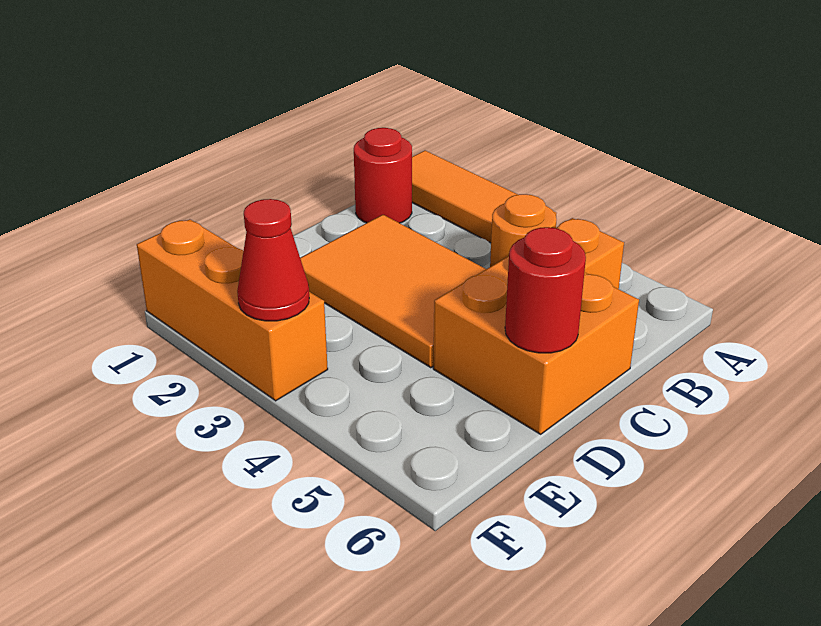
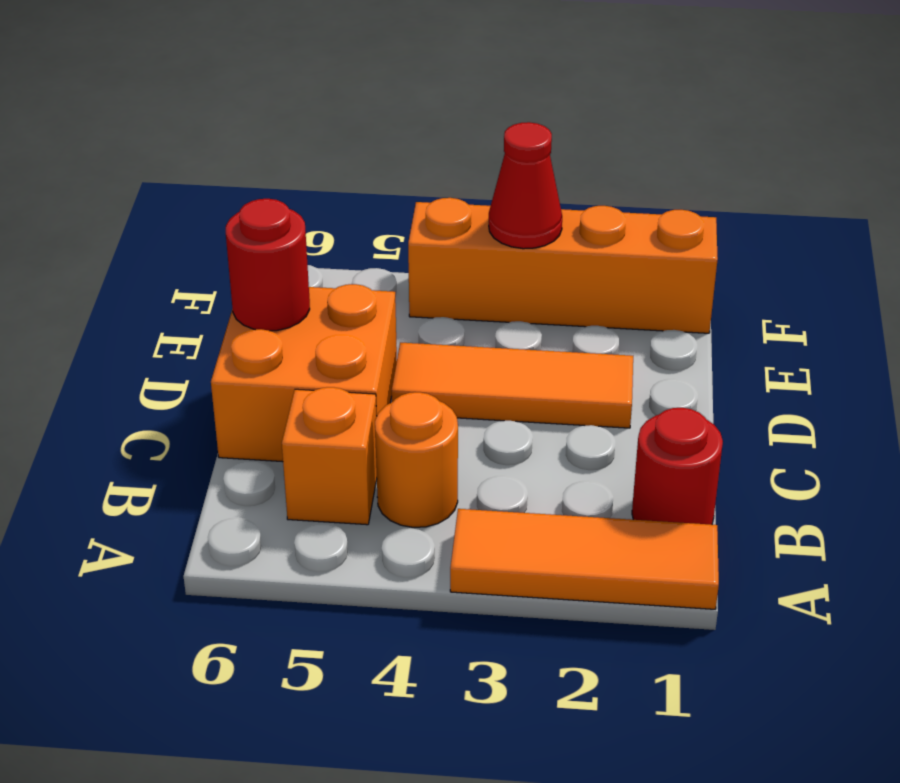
orange tile C2:D4 level 1 -> orange tile D2:D4 level 1
orange brick F1:F3 level 1 -> orange brick F1:F4 level 1

